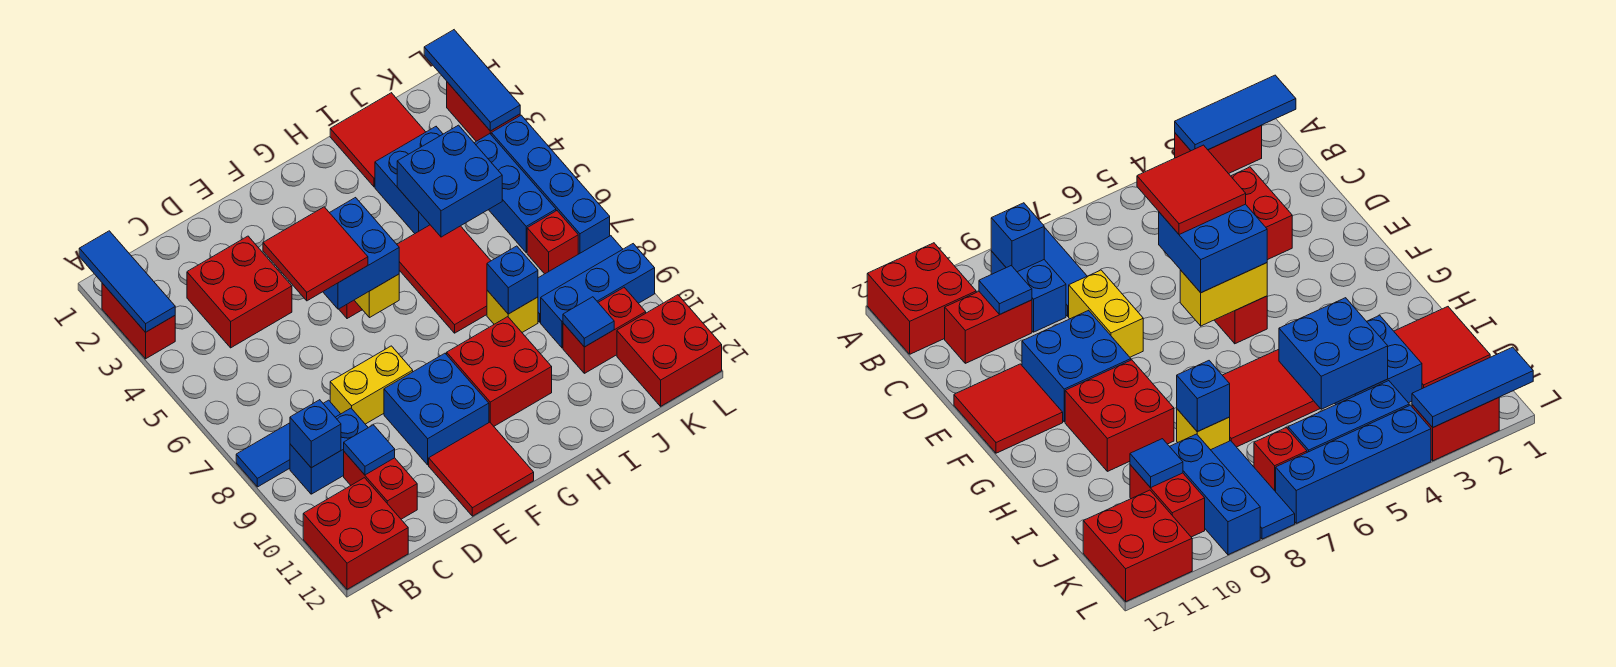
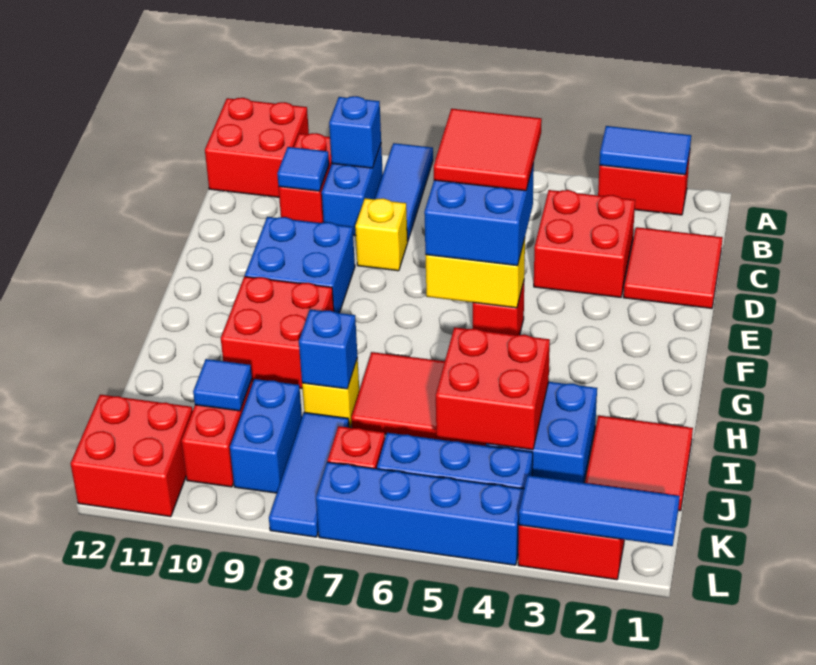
blue tile A1:A3 level 2 -> blue tile A2:A3 level 2
red brick C10:C11 level 1 -> red brick B10:C10 level 1
yellow brick D8:E8 level 1 -> yellow brick D8 level 1
red tile E11:F12 level 1 -> red tile C1:D2 level 1
blue brick I4:J5 level 2 -> red brick I4:J5 level 2
blue brick J9:L9 level 1 -> blue brick J9:K9 level 1

